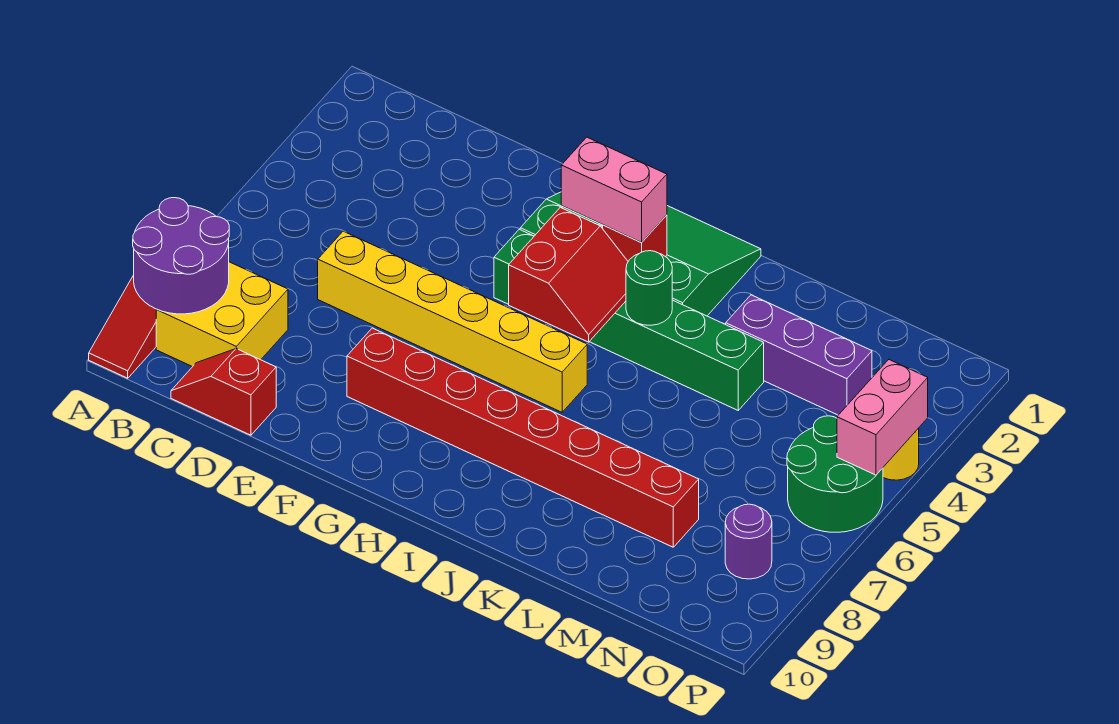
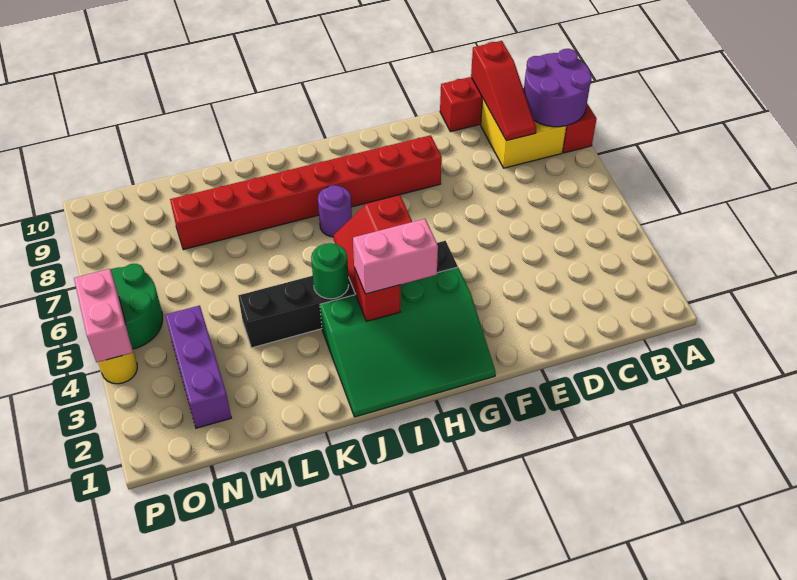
none -> red slope C8:C10 level 2 top 10
yellow brick D6:I6 level 1 -> none
green brick G4:L4 level 1 -> black brick G4:L4 level 1
purple brick L3:N3 level 1 -> purple brick N2:N4 level 1
purple round brick O8 level 1 -> purple round brick I7 level 1

